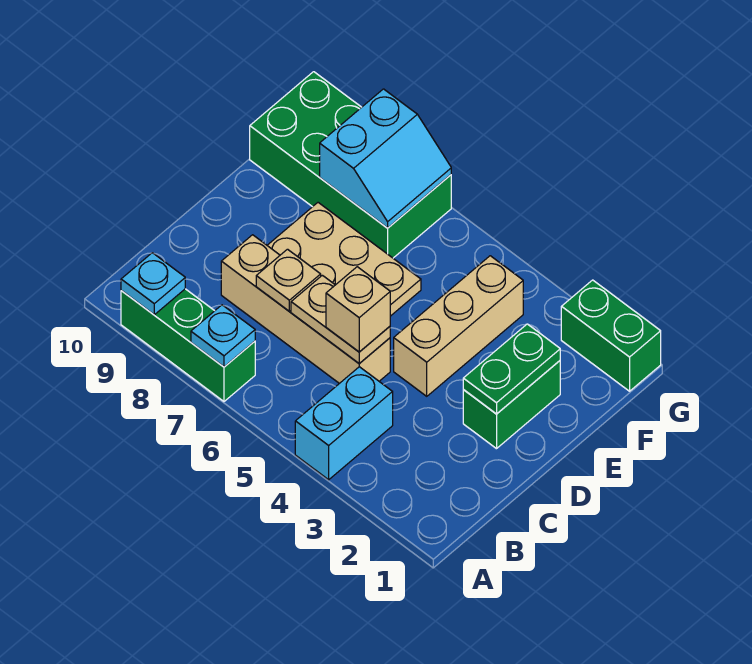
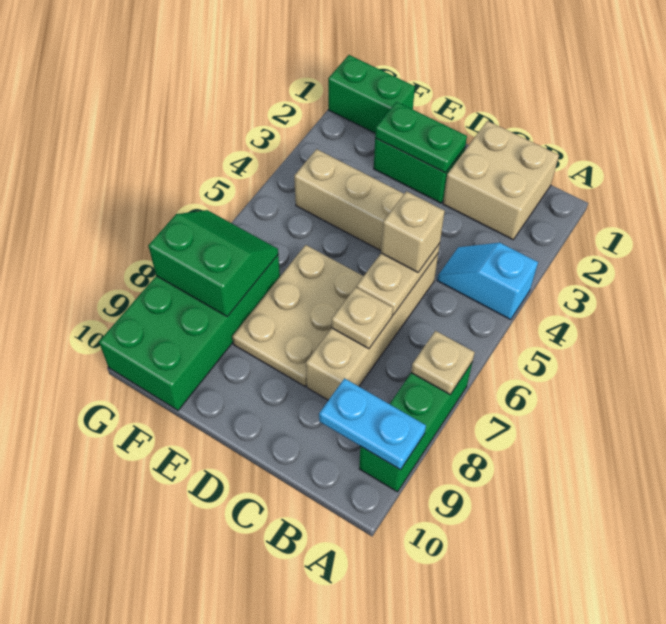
cyan brick A4:B4 level 1 -> cyan slope A4:B4 level 1 top A
cyan plate A7 level 2 -> tan plate A7 level 2
cyan plate A9 level 2 -> cyan plate A9:B9 level 2
none -> tan brick B1:C2 level 1
cyan slope F7:G8 level 2 top 8 -> green slope F7:G8 level 2 top 8
green brick G1:G2 level 1 -> green brick F1:G1 level 1

